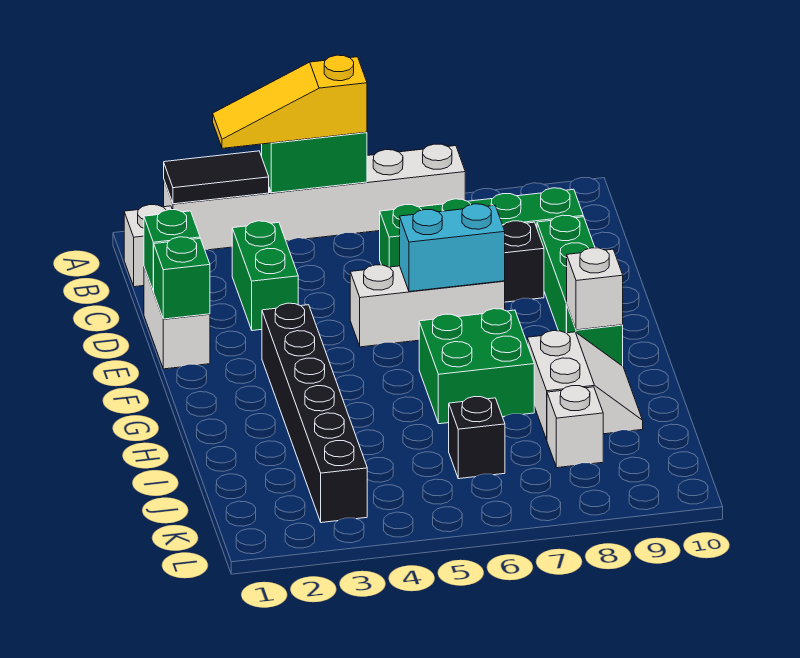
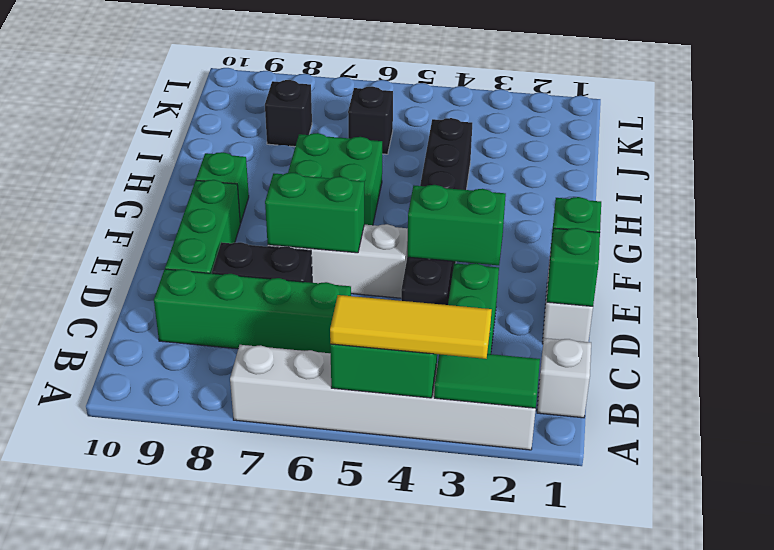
black tile A2:A3 level 2 -> green tile A2:A3 level 2
yellow slope A3:A5 level 3 top 5 -> yellow tile A3:A5 level 3
none -> green brick E3:E4 level 2
cyan brick E6:E7 level 2 -> green brick E6:E7 level 2
black brick F3:K3 level 1 -> black brick D4:I4 level 1
white brick G9 level 2 -> none
white slope H8:I9 level 1 top 8 -> none
white brick J8 level 1 -> black brick J8 level 1

